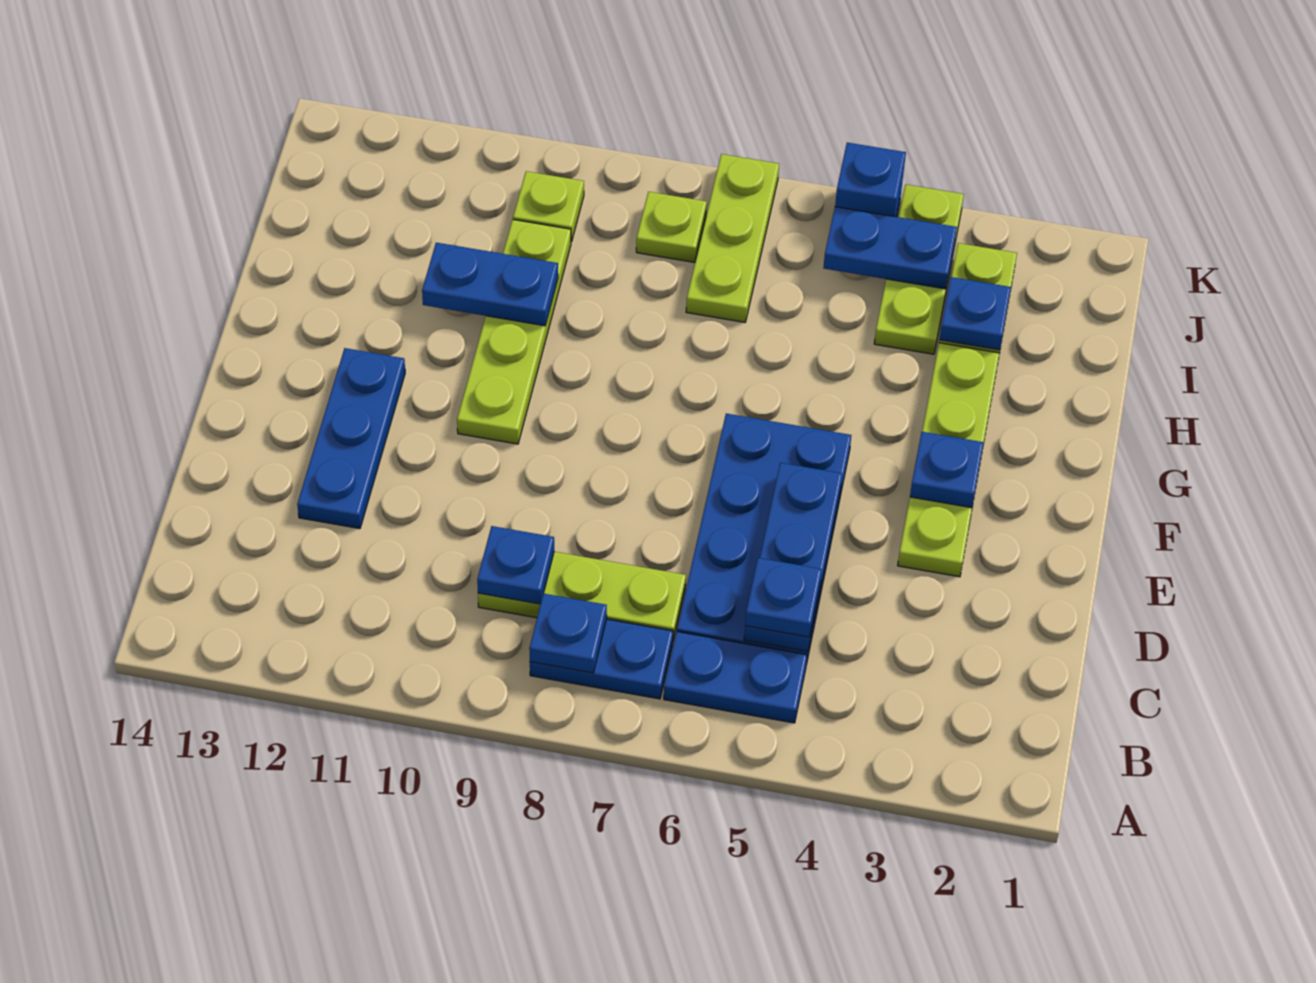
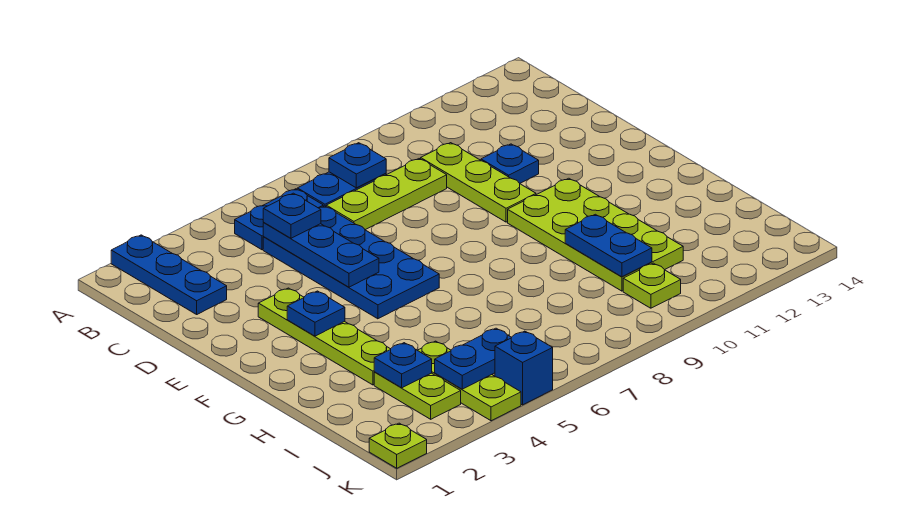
blue plate C9 level 2 -> blue plate D11 level 1
blue plate D12:F12 level 1 -> blue plate A2:C2 level 1
lime plate F10:I10 level 1 -> lime plate F10:I11 level 1
blue plate H10:H11 level 2 -> blue plate H10:I10 level 2
lime plate I7:K7 level 1 -> lime plate C10:E10 level 1
lime plate J8 level 1 -> lime plate K1 level 1

